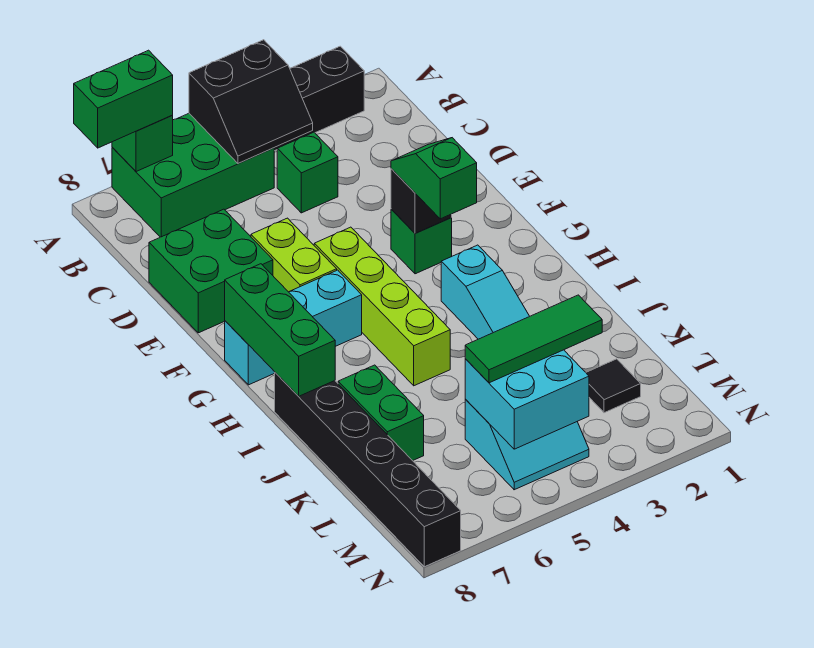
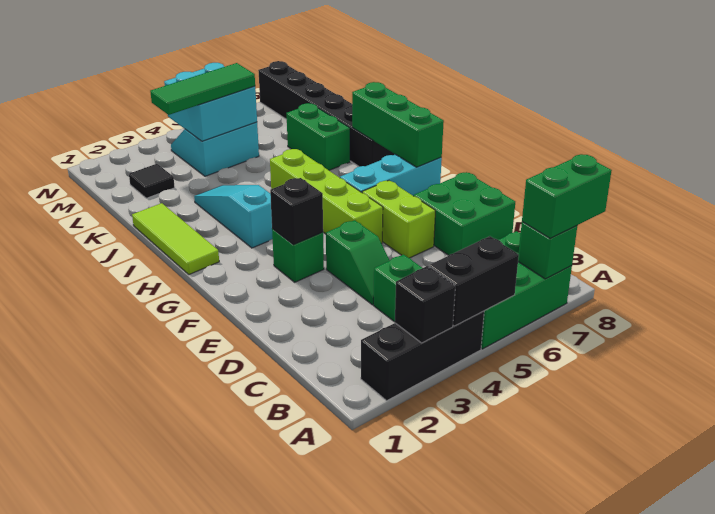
none -> black brick A3 level 2
green slope F3:G3 level 3 top G -> green slope D4:E4 level 1 top E
none -> lime tile H1:J1 level 1

